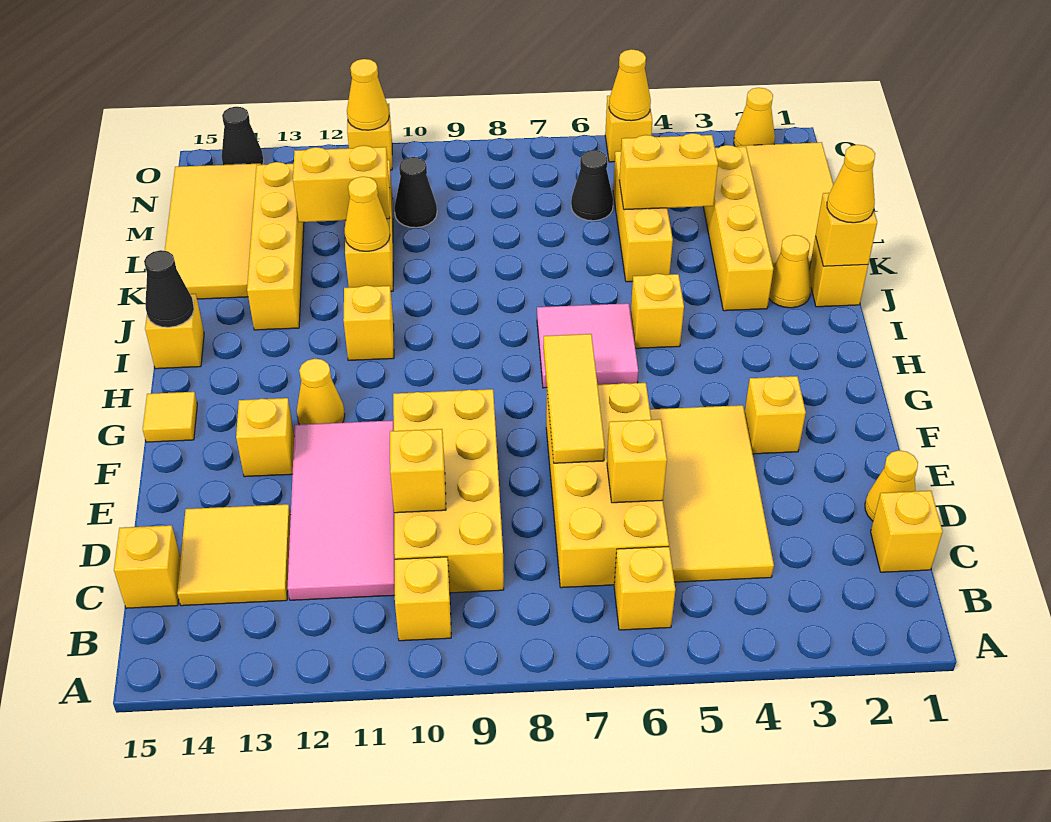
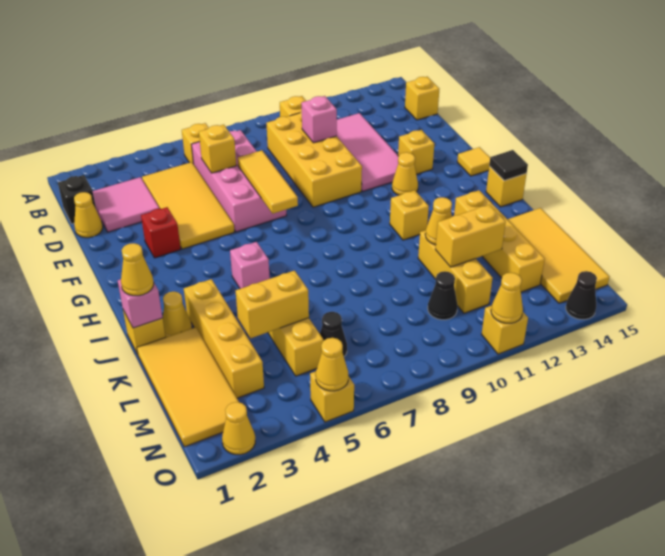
yellow brick C1 level 1 -> black brick C1 level 1
yellow brick C6:F7 level 1 -> pink brick C6:F7 level 1
yellow tile C13:D14 level 1 -> none
yellow brick D10 level 2 -> pink brick D10 level 2
yellow brick F3 level 1 -> red brick F3 level 1
pink tile H6:I7 level 1 -> pink tile C2:D3 level 1
yellow brick I5 level 1 -> pink brick I5 level 1
black cone I15 level 2 -> black tile I15 level 2
yellow brick J1 level 2 -> pink brick J1 level 2

